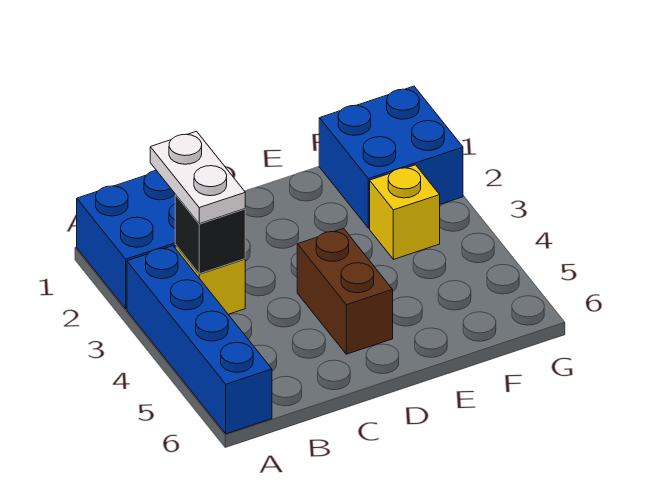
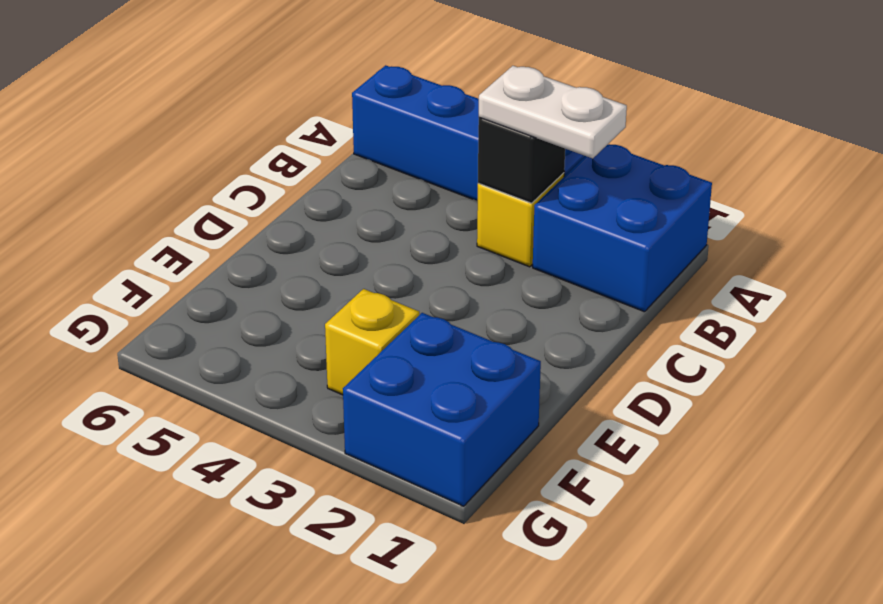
brown brick D4:D5 level 1 -> none

